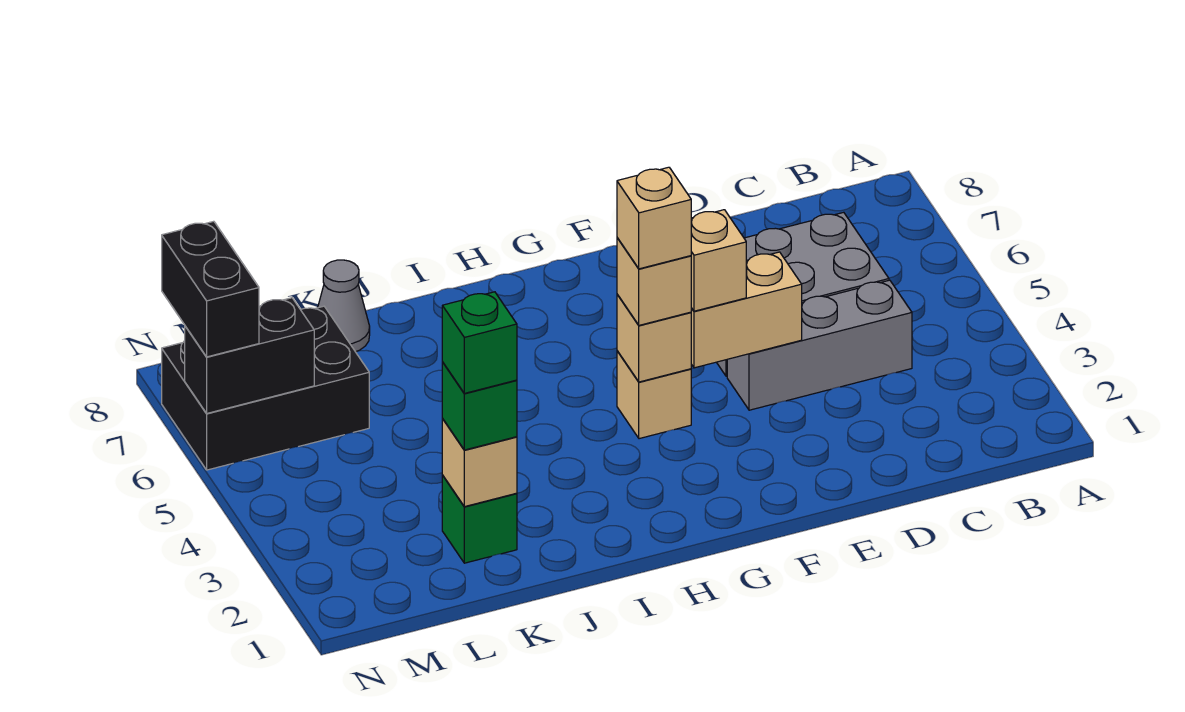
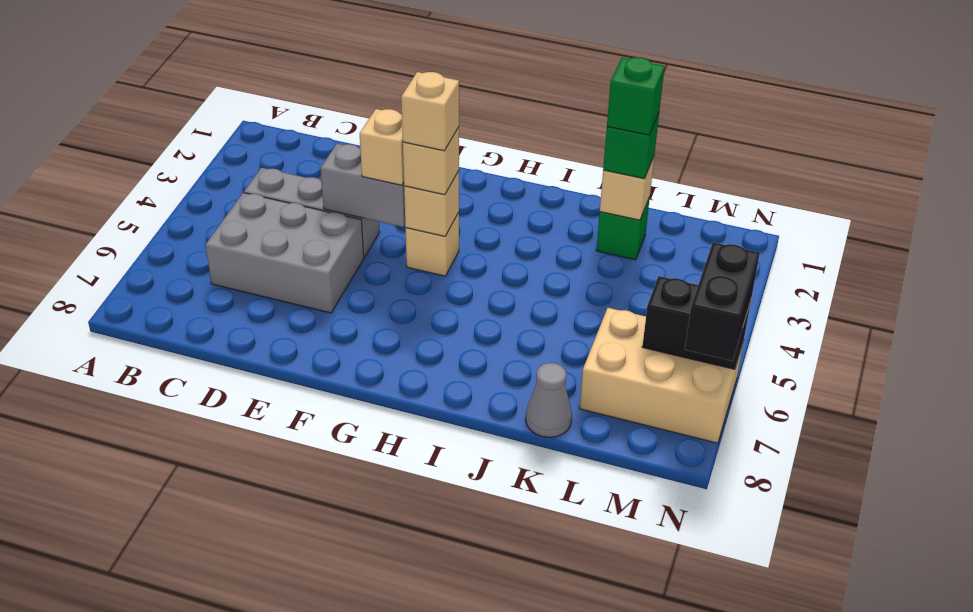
tan brick E4:F4 level 2 -> grey brick E4:F4 level 2
black brick L6:N7 level 1 -> tan brick L6:N7 level 1

